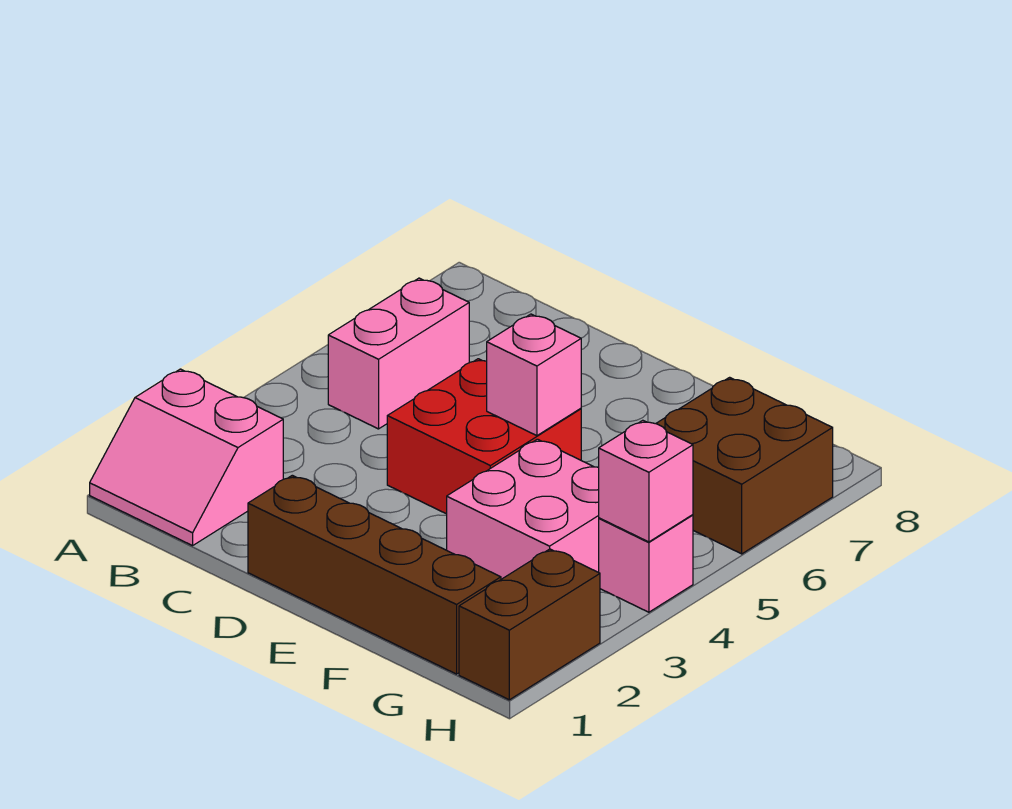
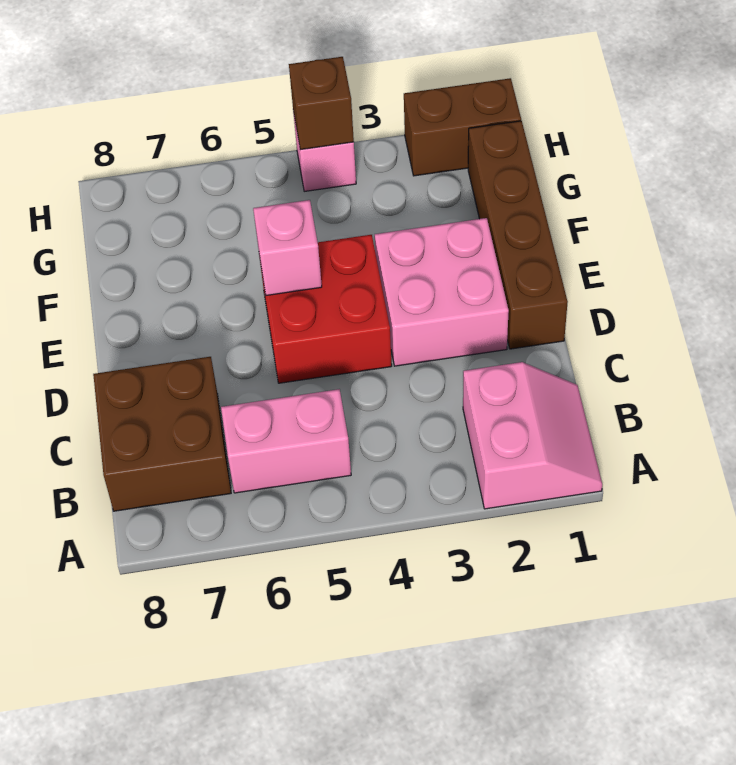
pink brick F3:G4 level 1 -> pink brick D2:E3 level 1
brown brick G6:H7 level 1 -> brown brick B7:C8 level 1
pink brick H4 level 2 -> brown brick H4 level 2

